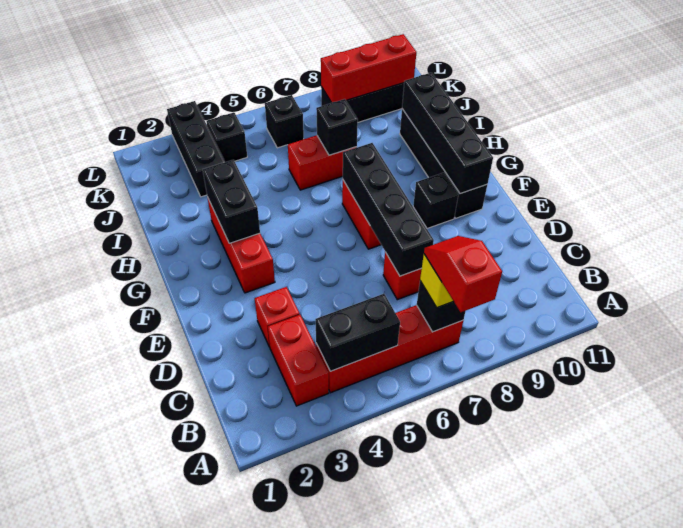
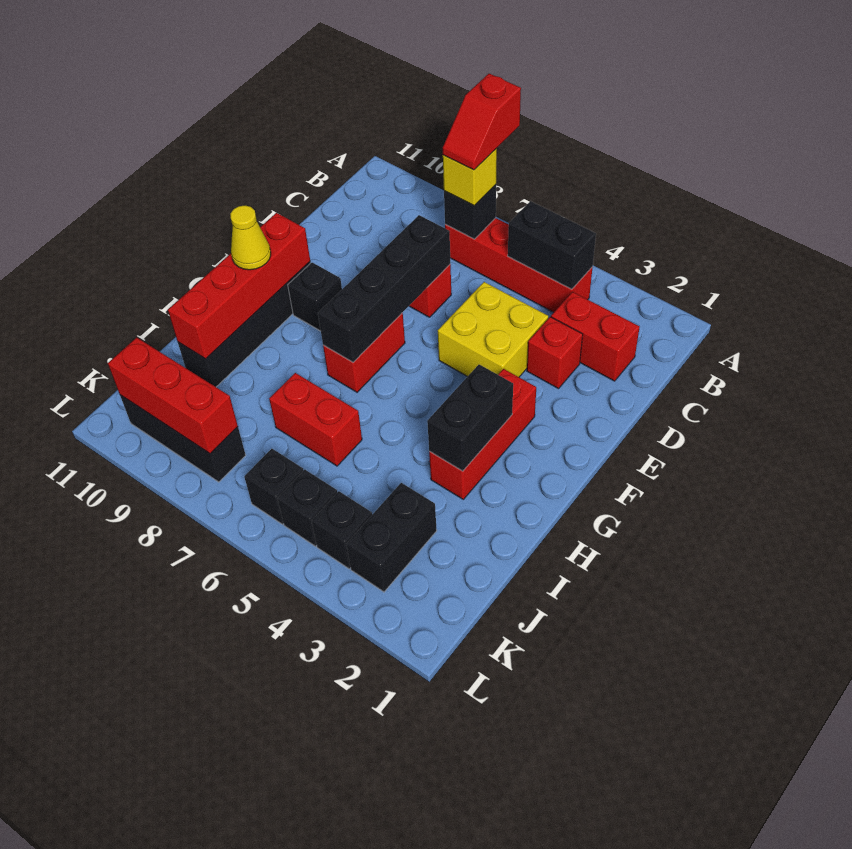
red brick B3:C3 level 1 -> red brick C2:C3 level 1
none -> yellow brick D4:E5 level 1
black brick F10:I10 level 2 -> red brick F10:I10 level 2
none -> yellow cone G10 level 3
black brick I7 level 2 -> black brick K5 level 1
black brick J3:L3 level 1 -> black brick J3:K3 level 1

